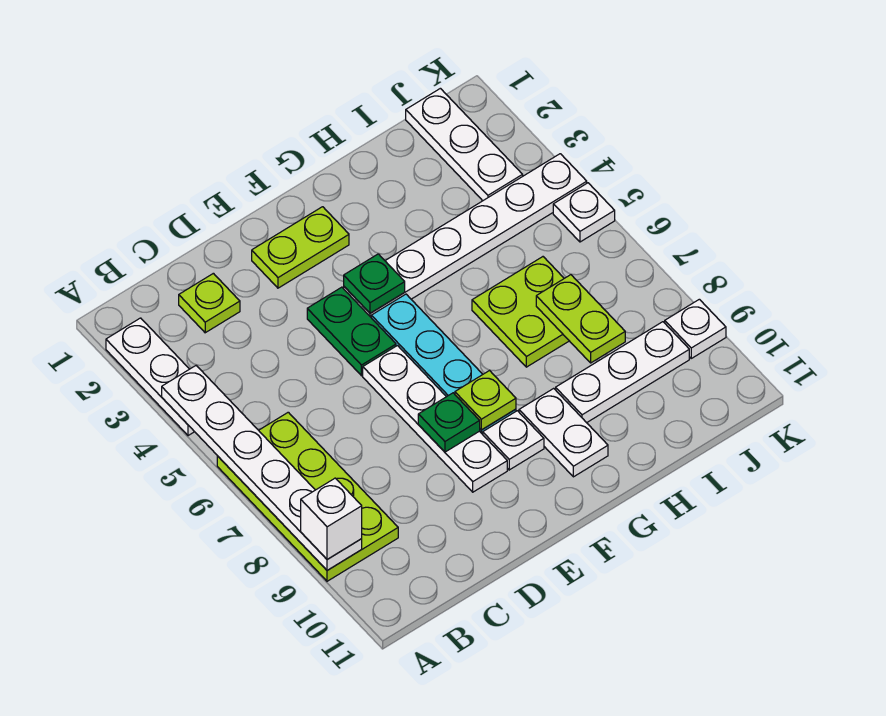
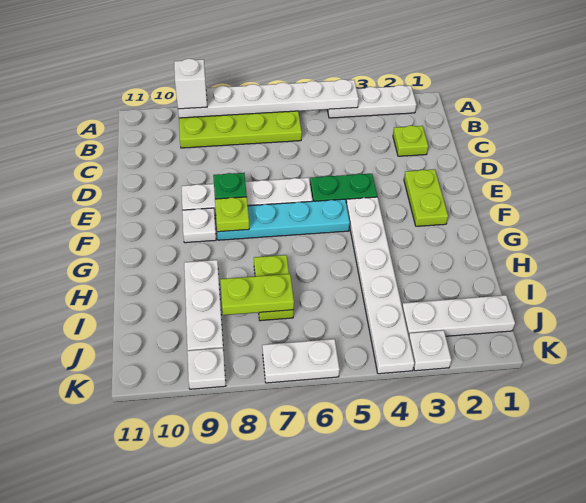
green plate F4 level 2 -> none
white plate G9:G10 level 1 -> white plate K6:K7 level 1
lime plate H6:I7 level 1 -> lime plate H7:I7 level 1
white plate K5 level 1 -> white plate K3 level 1

